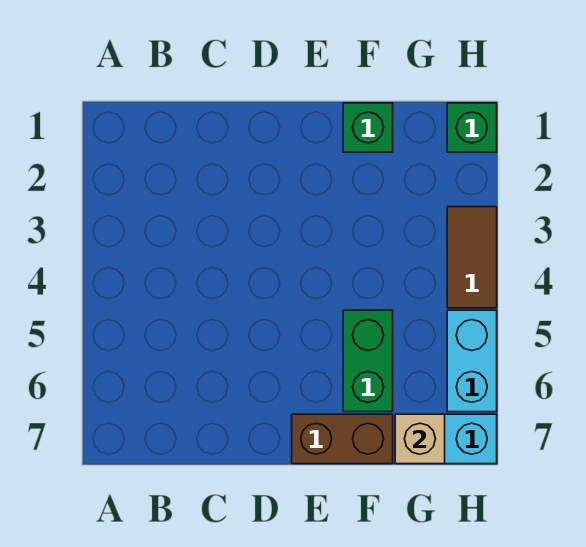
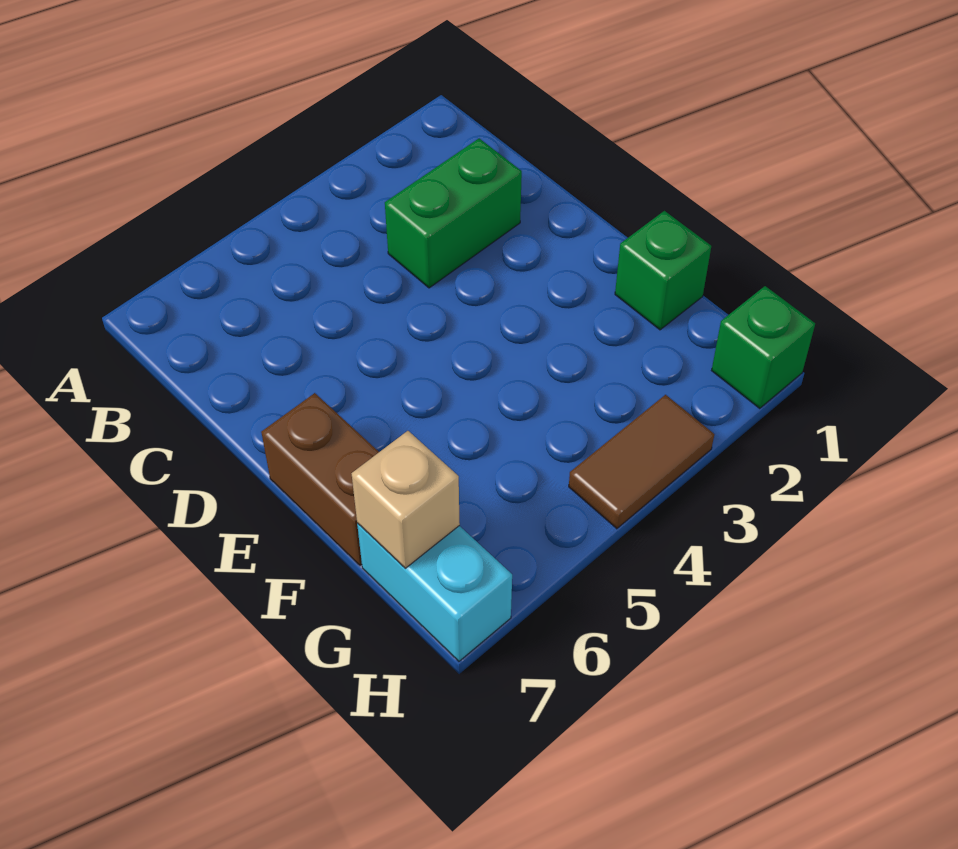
green brick F5:F6 level 1 -> green brick C2:C3 level 1
cyan brick H5:H6 level 1 -> none

